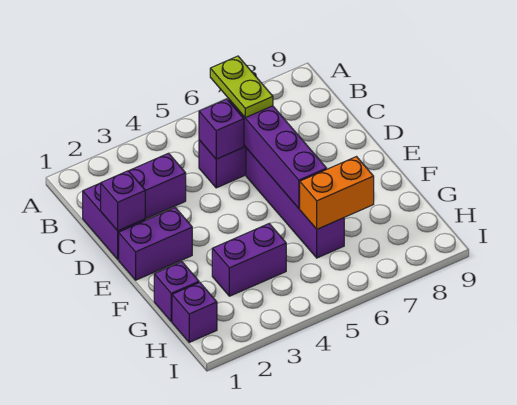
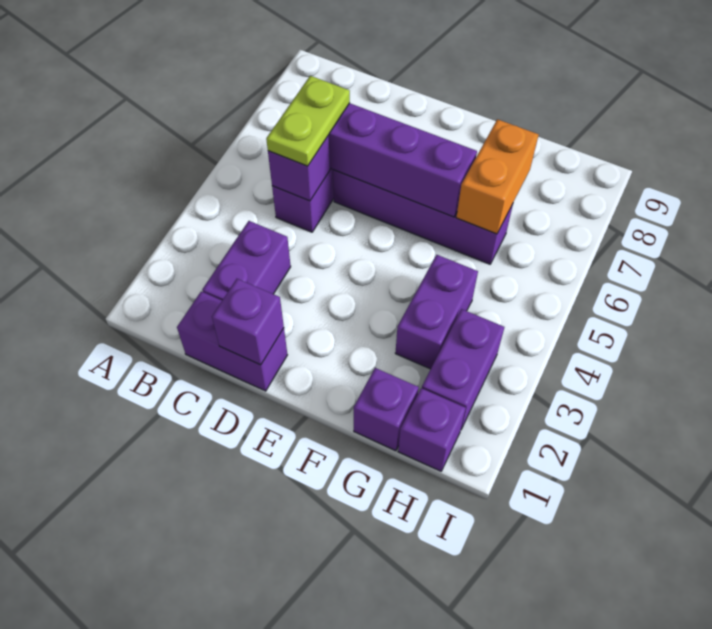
lime plate B6:C6 level 3 -> lime plate C5:C6 level 3
purple brick E1:E2 level 1 -> purple brick H2:H3 level 1

